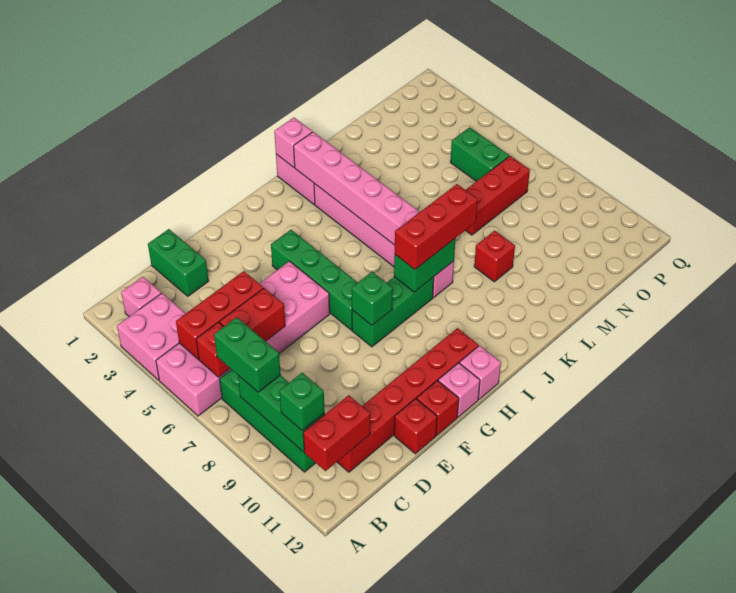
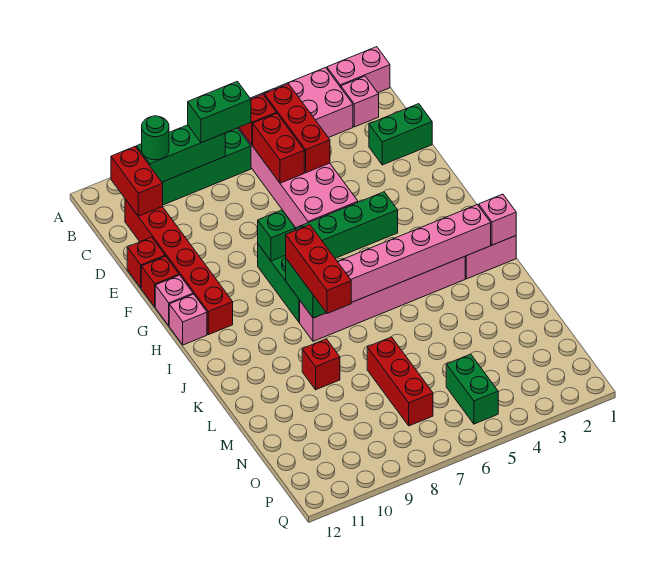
none -> pink brick A1:A2 level 1
green brick B10 level 3 -> green round brick B10 level 3
green brick O5:O6 level 1 -> green brick O5:P5 level 1

